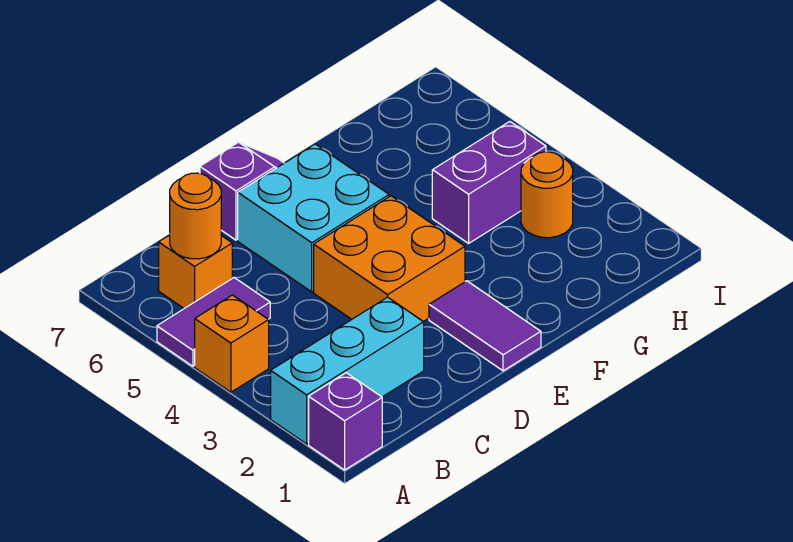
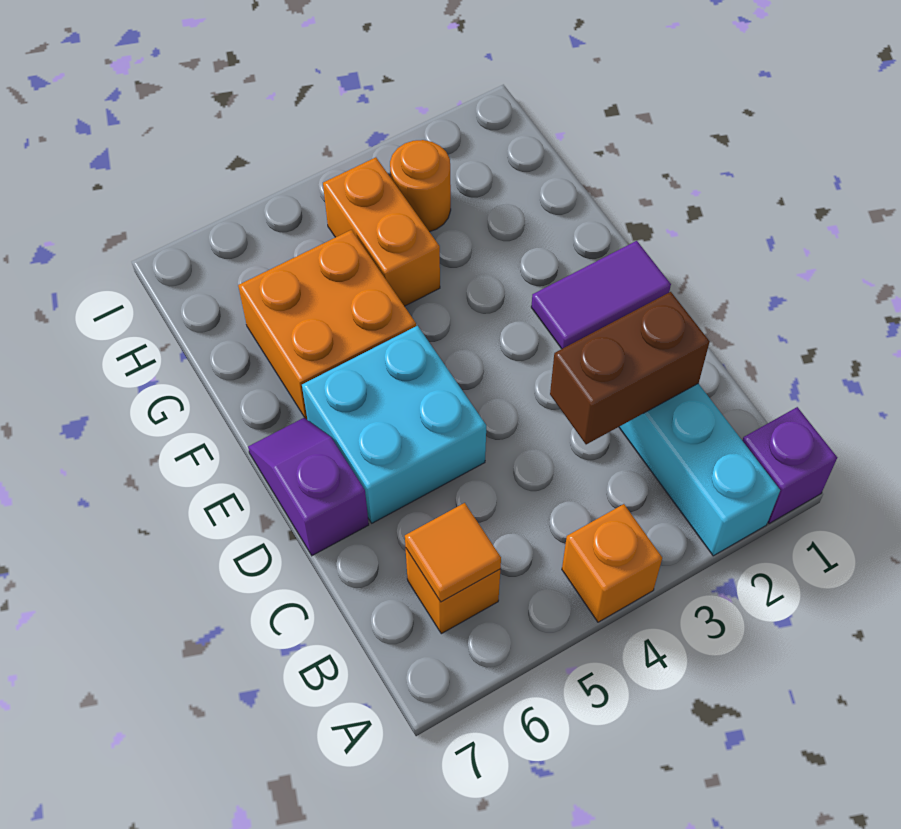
purple tile A5:B5 level 1 -> none
orange round brick B6 level 2 -> orange tile B6 level 2
none -> brown brick C2:C3 level 2
orange brick D3:E4 level 1 -> orange brick F5:G6 level 1
purple brick G4:H4 level 1 -> orange brick G4:H4 level 1

